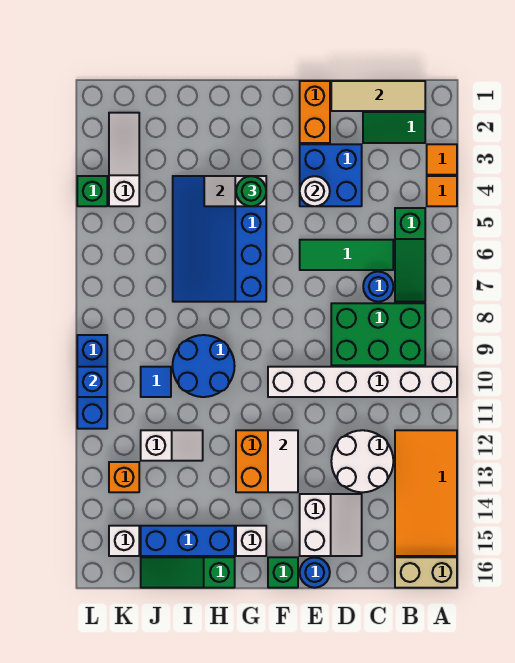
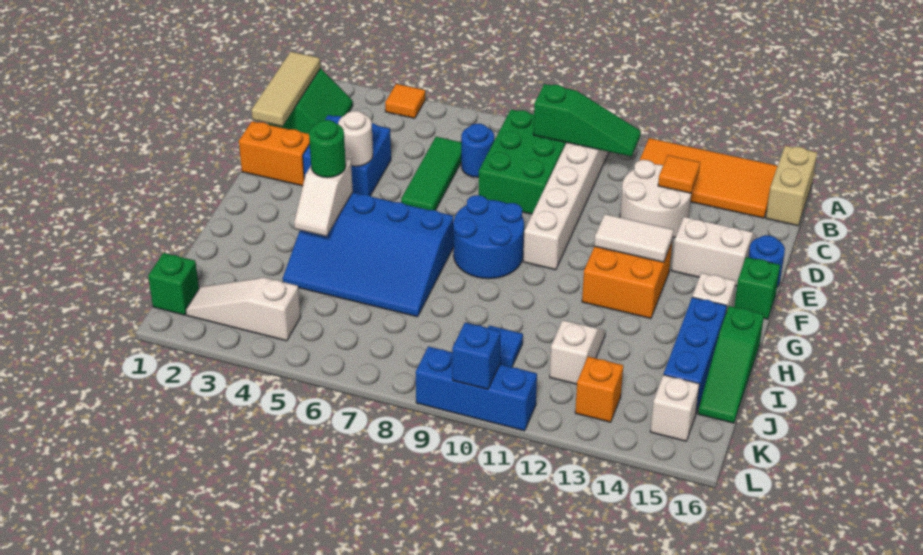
orange tile A3 level 1 -> orange tile C13 level 2
green slope B5:B7 level 1 top 5 -> green slope B9:B11 level 2 top 9
blue round brick H9:I10 level 1 -> blue round brick F8:G9 level 1
green brick L4 level 1 -> green brick K1 level 1

